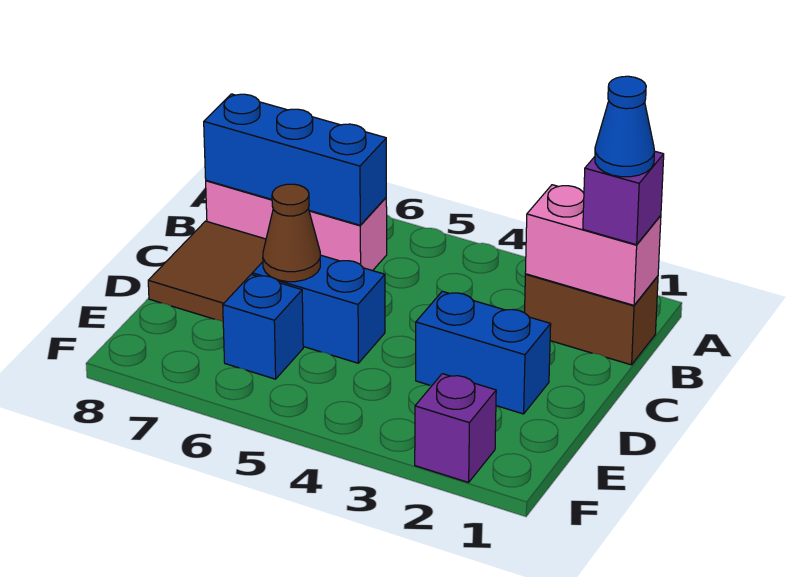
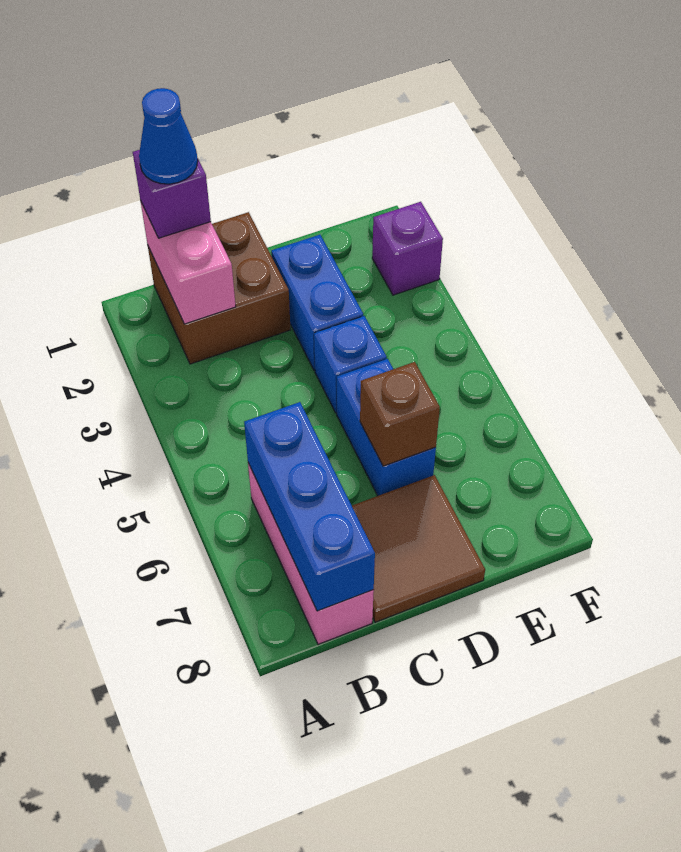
brown brick B1:B2 level 1 -> brown brick B1:C2 level 1
brown cone D6 level 2 -> brown brick D6 level 2
blue brick E6 level 1 -> blue brick D4 level 1

